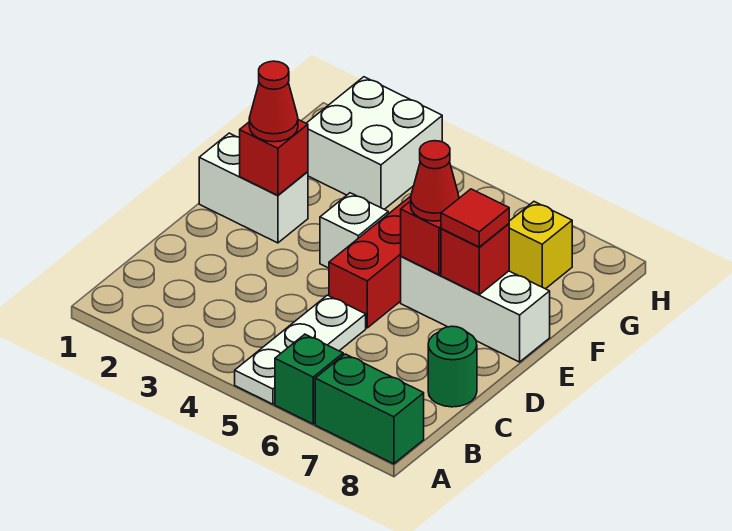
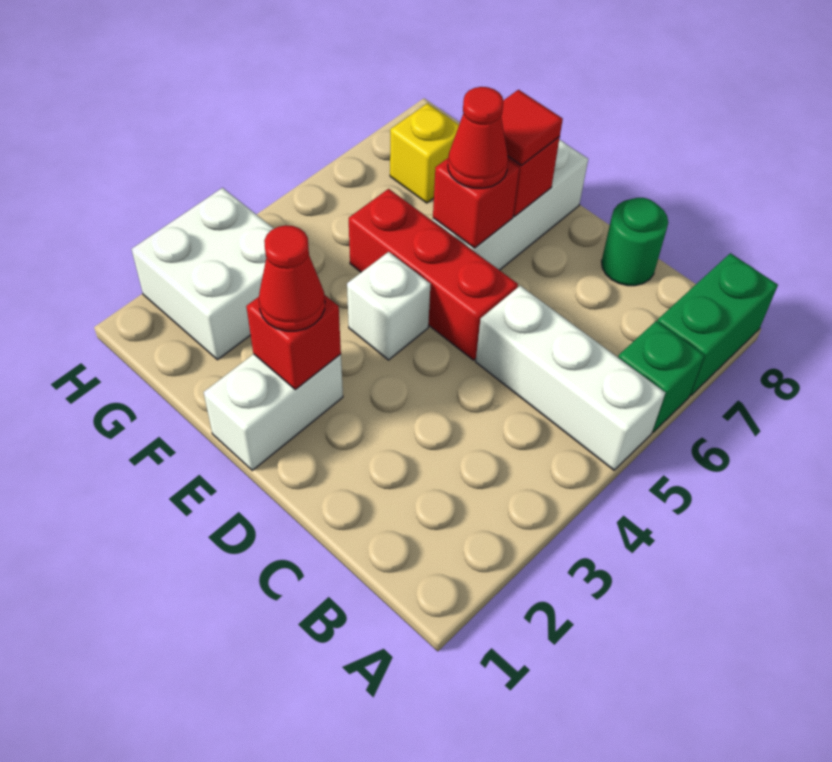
white plate A5:C5 level 1 -> white brick A5:C5 level 1

